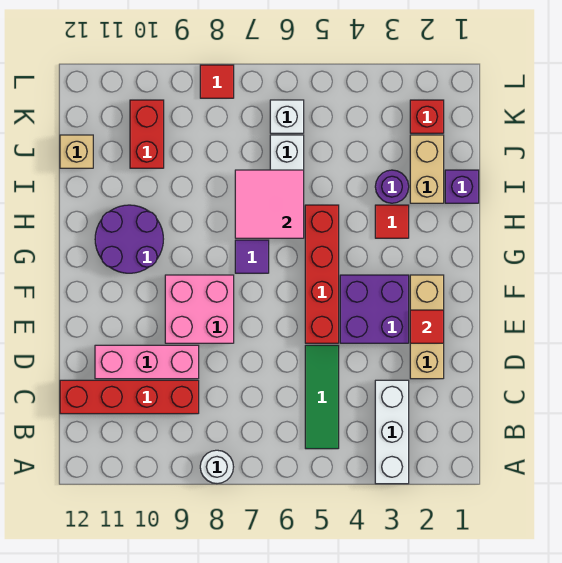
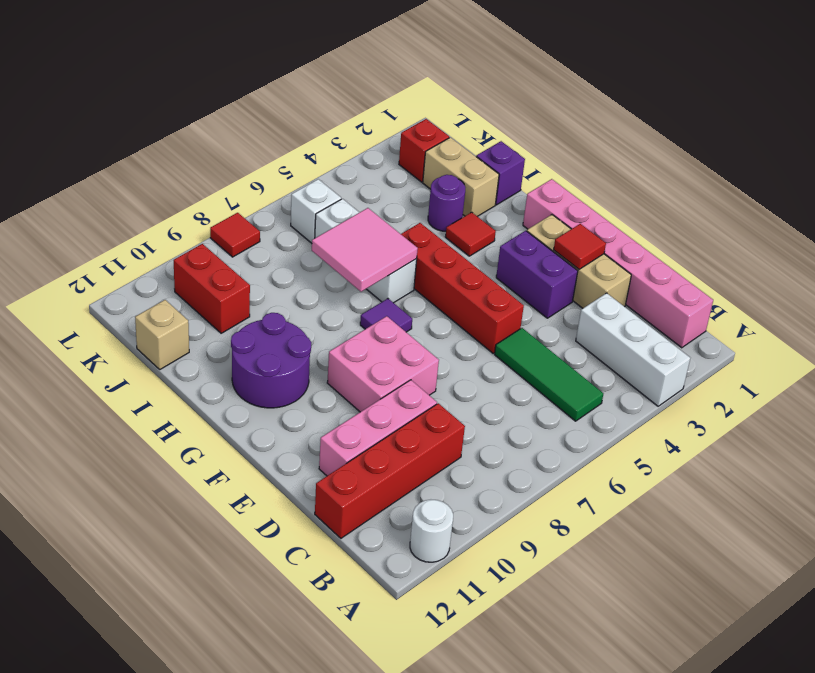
white round brick A8 level 1 -> white round brick A11 level 1
none -> pink brick B1:G1 level 1
purple brick E3:F4 level 1 -> purple brick E3:F3 level 1

